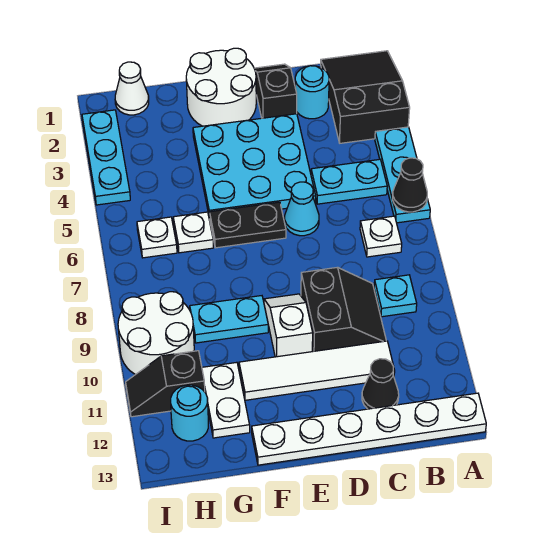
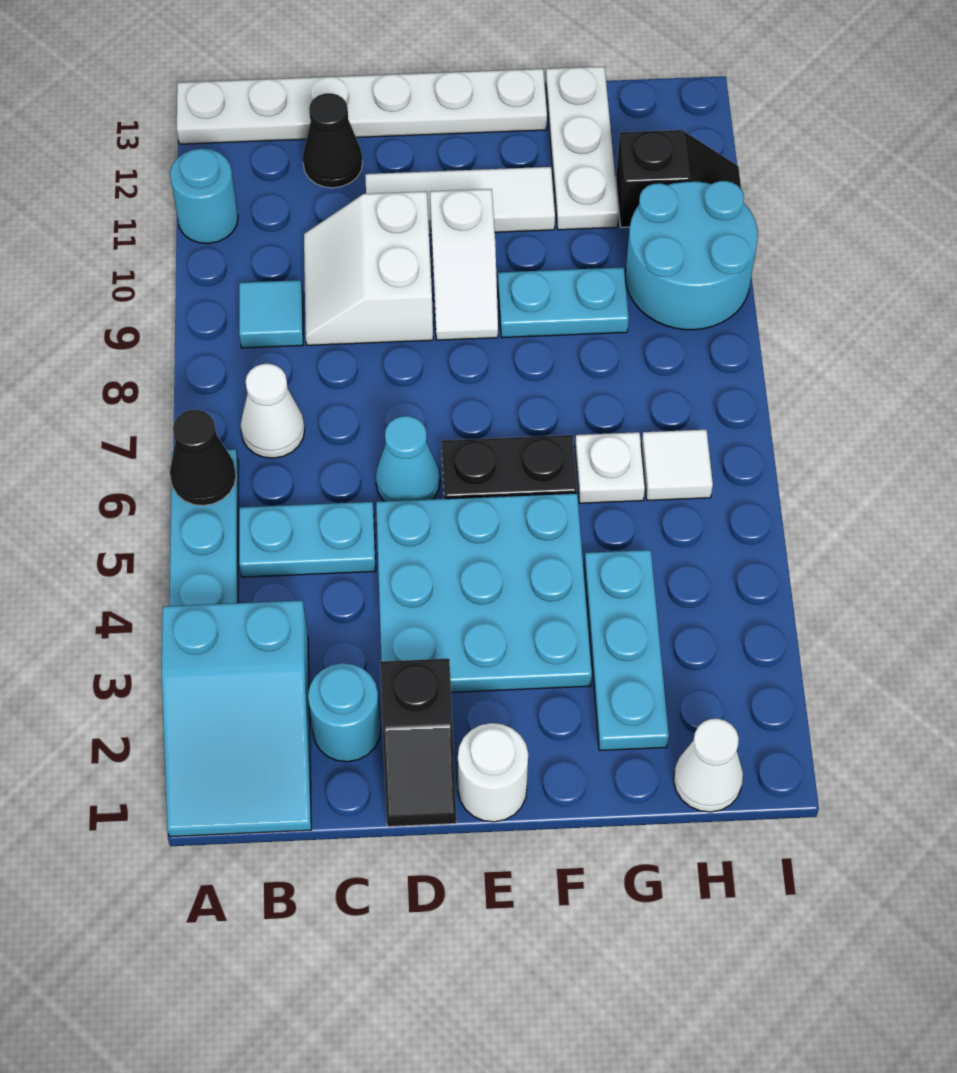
black slope A1:B3 level 1 top 3 -> cyan slope A1:B3 level 1 top 3
white plate B7 level 1 -> white cone B7 level 1
cyan plate B9 level 1 -> cyan tile B9 level 1
black slope C9:D10 level 1 top D -> white slope C9:D10 level 1 top D
white tile C11:F11 level 1 -> white tile D11:F11 level 1
white round brick E1:F2 level 1 -> white round brick E1 level 1
white plate G11:G12 level 1 -> white plate G11:G13 level 1
white plate H6 level 1 -> white tile H6 level 1
white round brick H9:I10 level 1 -> cyan round brick H9:I10 level 1
cyan round brick H12 level 1 -> cyan round brick A11 level 1
cyan plate I2:I4 level 1 -> cyan plate G2:G4 level 1

